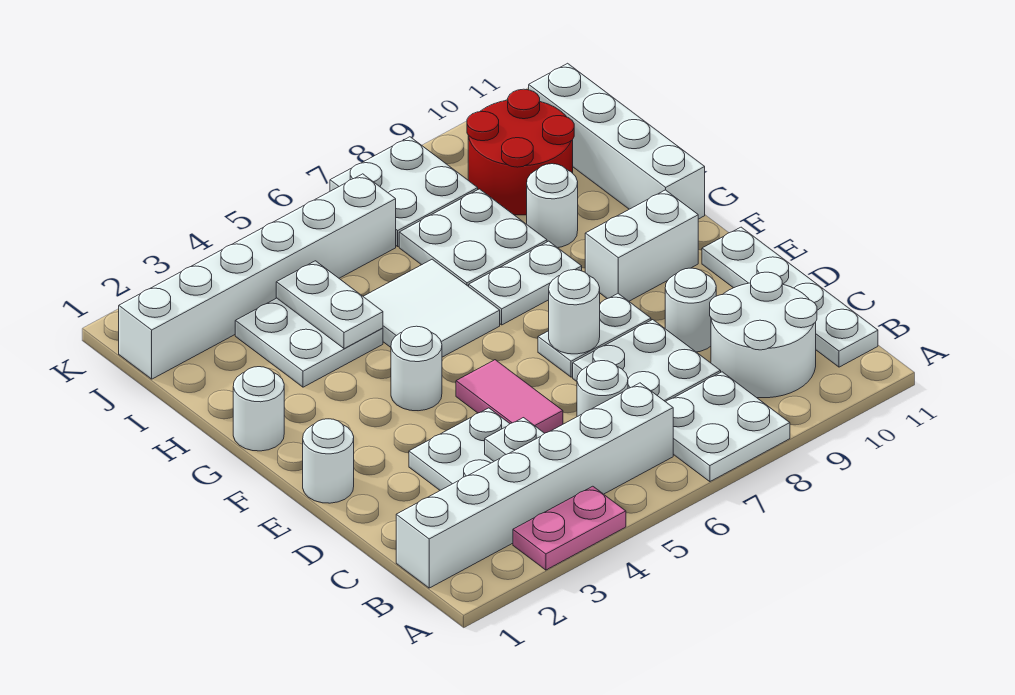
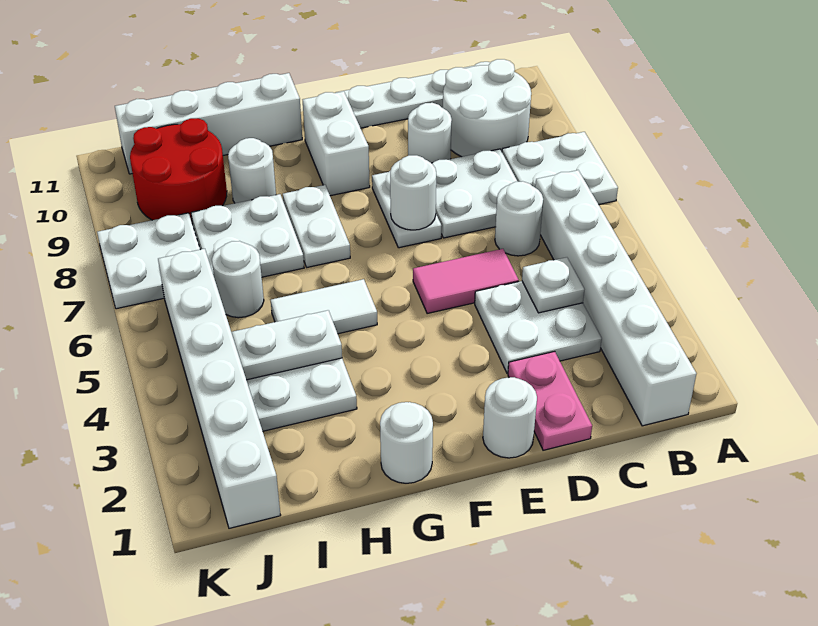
pink plate A3:A4 level 1 -> pink plate D1:D2 level 1
white round brick F4 level 1 -> white round brick I6 level 1
white tile G5:H6 level 1 -> white tile G5:H5 level 1

